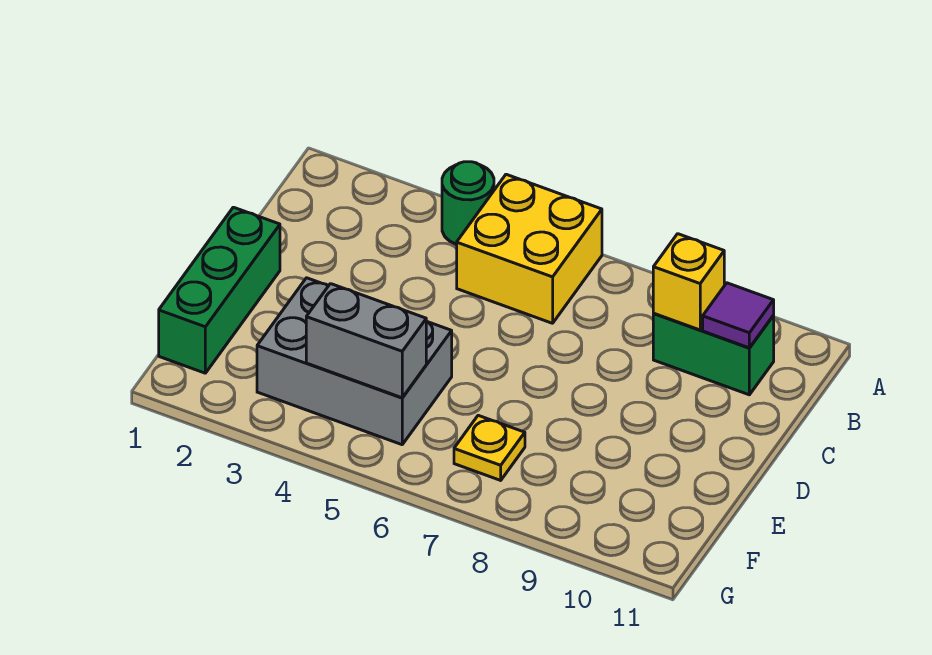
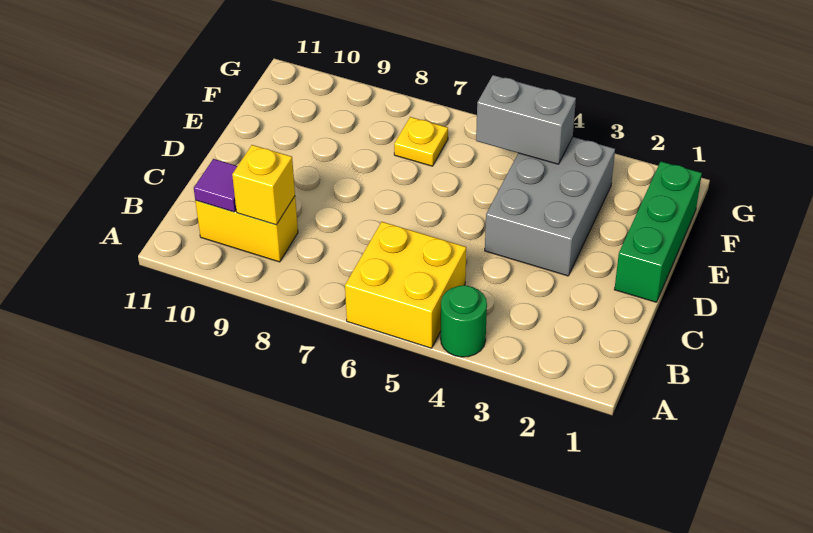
green brick B9:B10 level 1 -> yellow brick B9:B10 level 1
grey brick E3:F5 level 1 -> grey brick D3:F4 level 1

